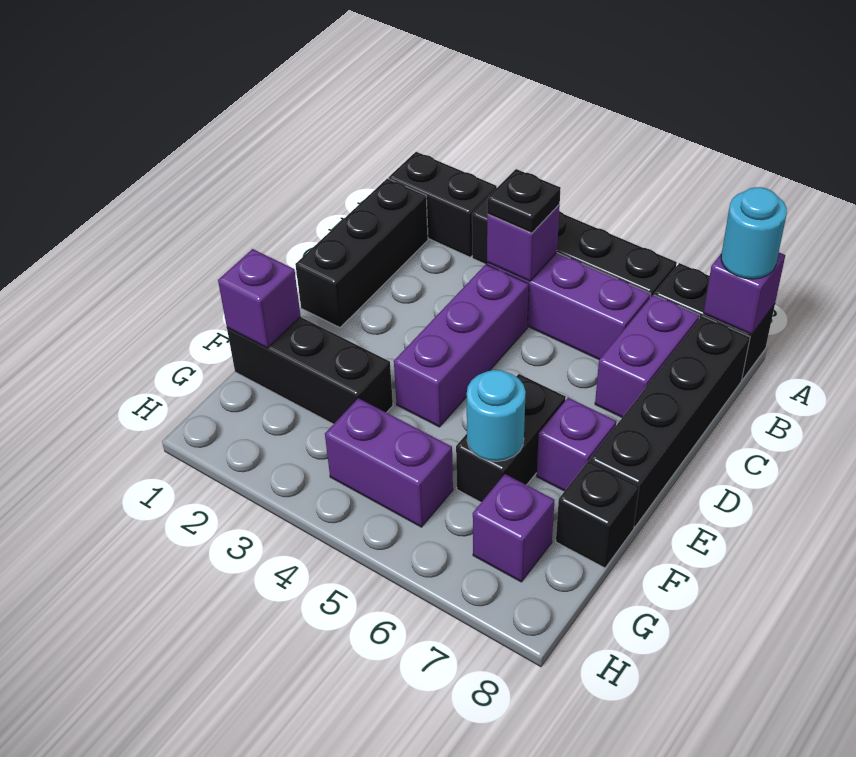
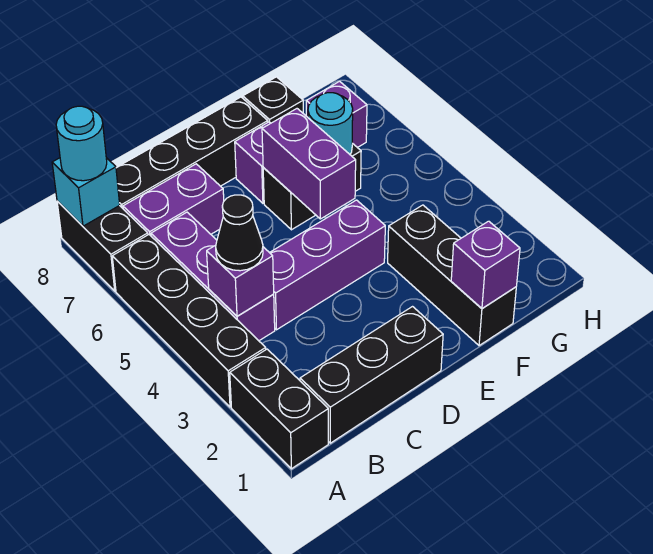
purple brick A8 level 2 -> cyan brick A8 level 2
black plate B4 level 3 -> black cone B4 level 3
purple brick G4:G5 level 1 -> purple brick E5:E6 level 2

